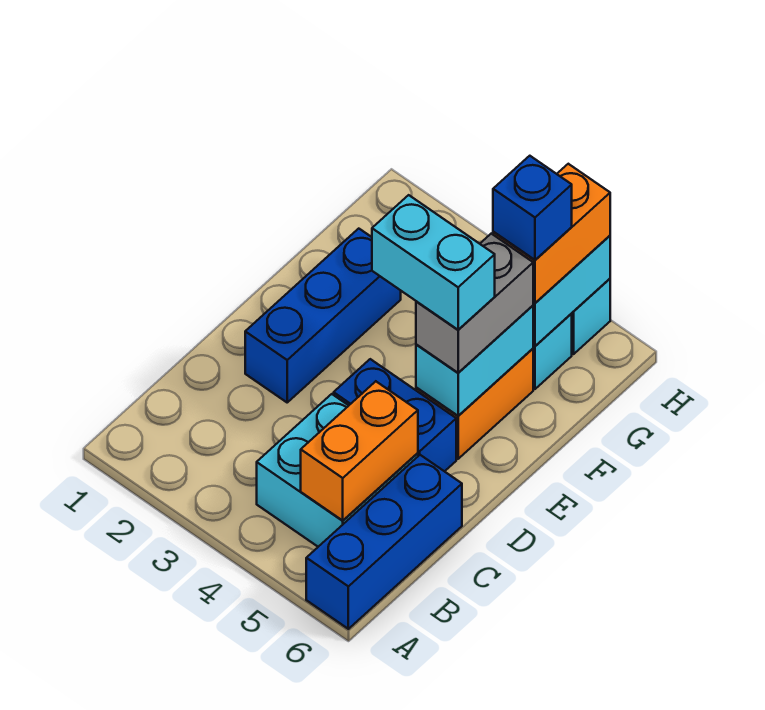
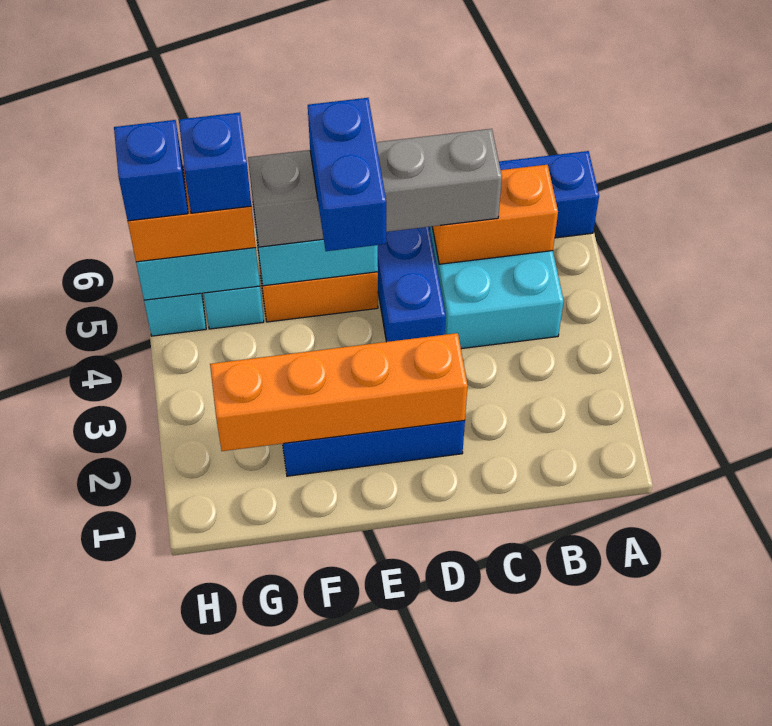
none -> orange brick D2:G2 level 2
cyan brick E4:E5 level 4 -> blue brick E4:E5 level 4
grey brick E5:F5 level 3 -> grey brick C5:F5 level 3
none -> blue brick H5 level 4

